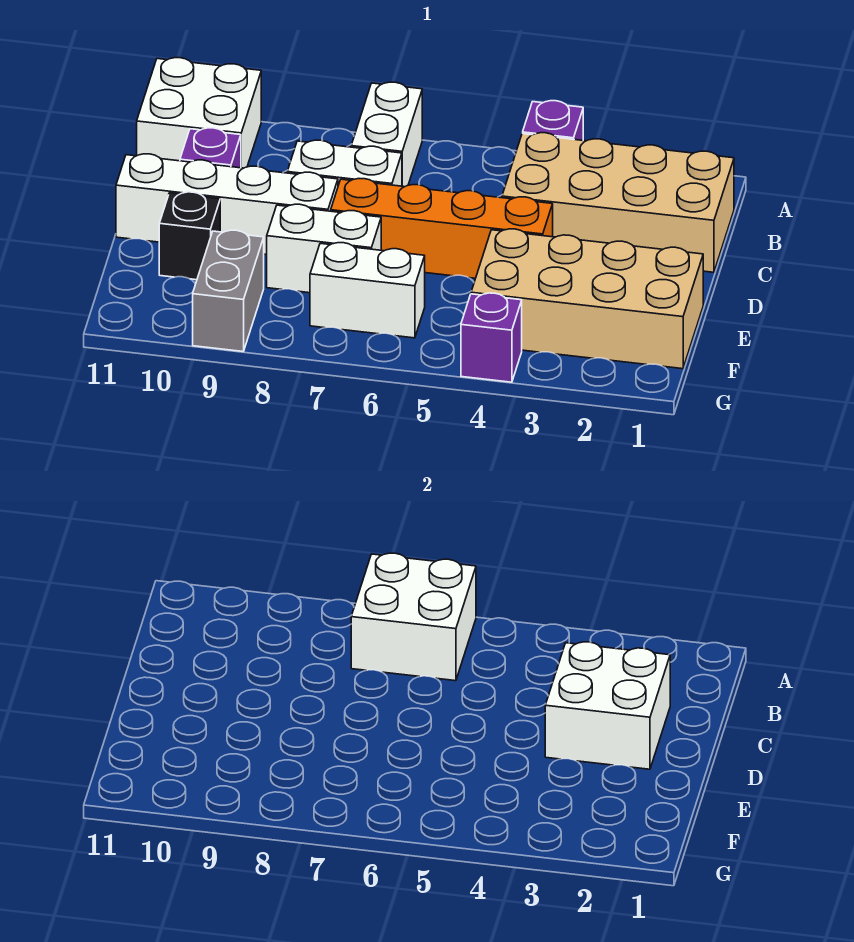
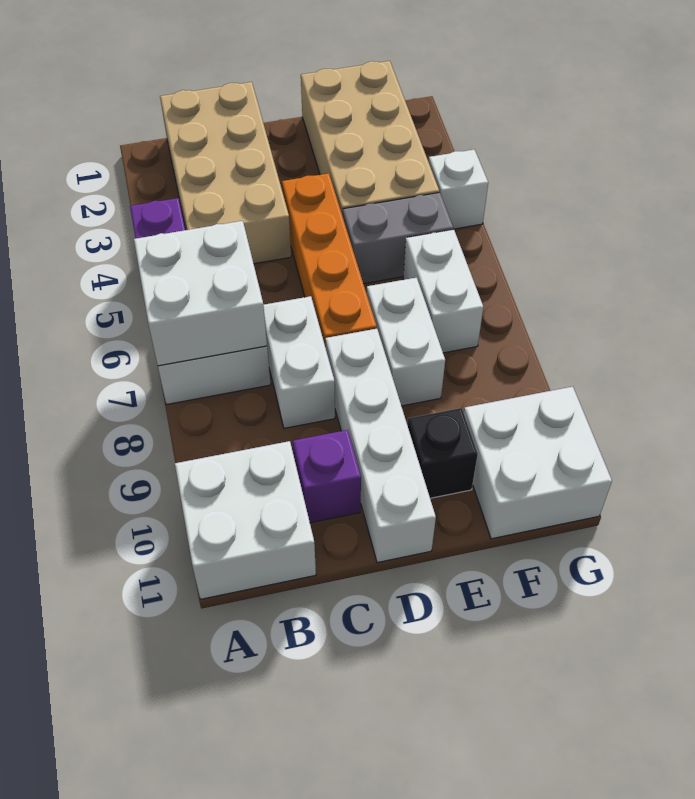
white brick C2:D3 level 2 -> white brick F10:G11 level 1
grey brick F9:G9 level 1 -> grey brick E5:F5 level 1
purple brick G4 level 1 -> white brick G4 level 1

